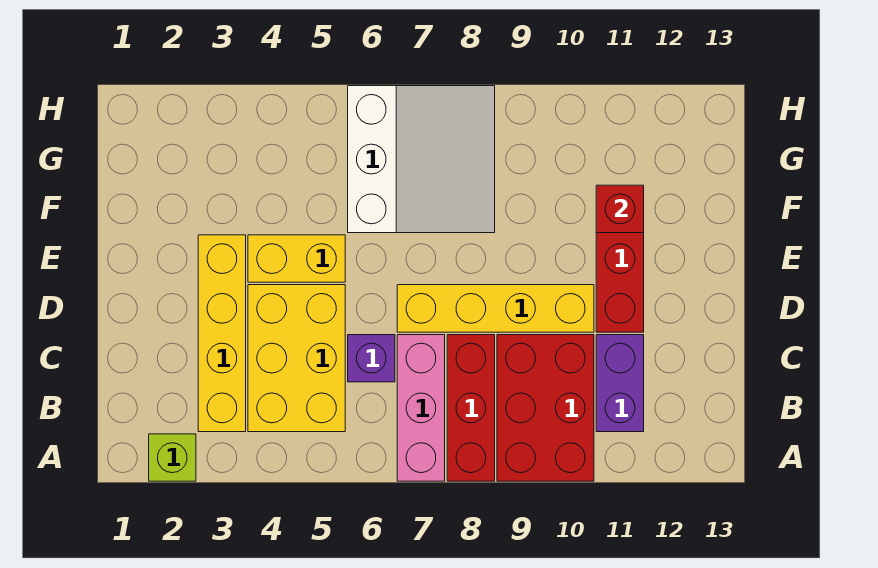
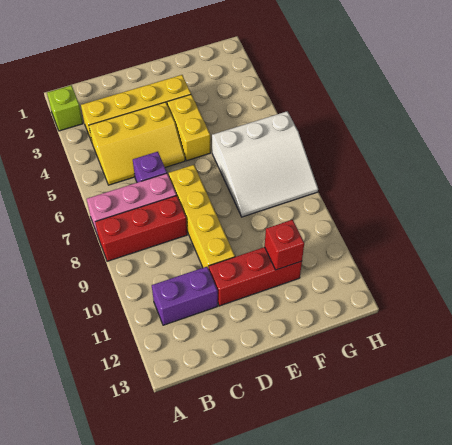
red brick A9:C10 level 1 -> none
yellow brick B4:D5 level 1 -> yellow slope B4:D5 level 1 top 4

